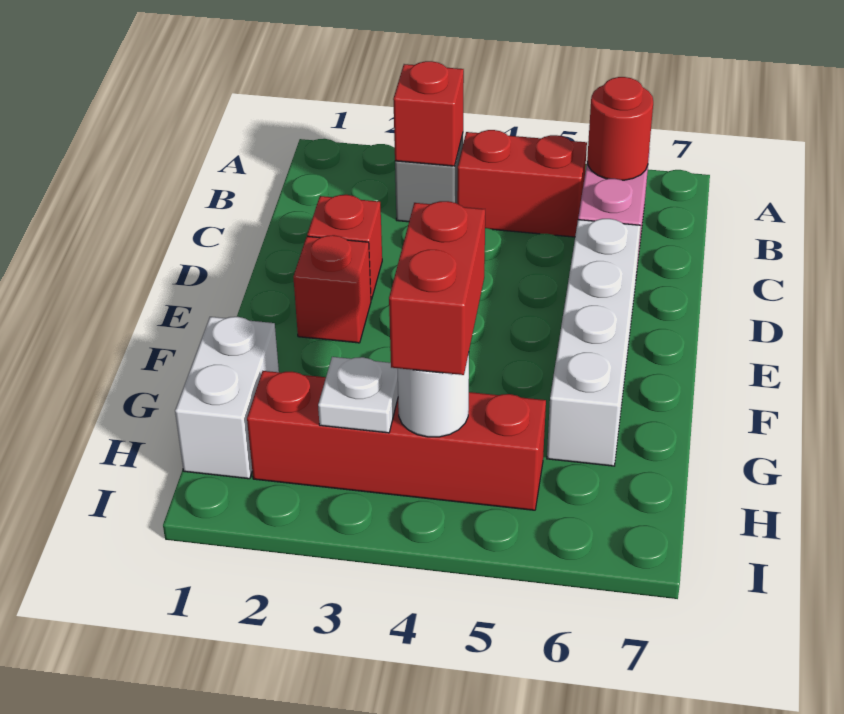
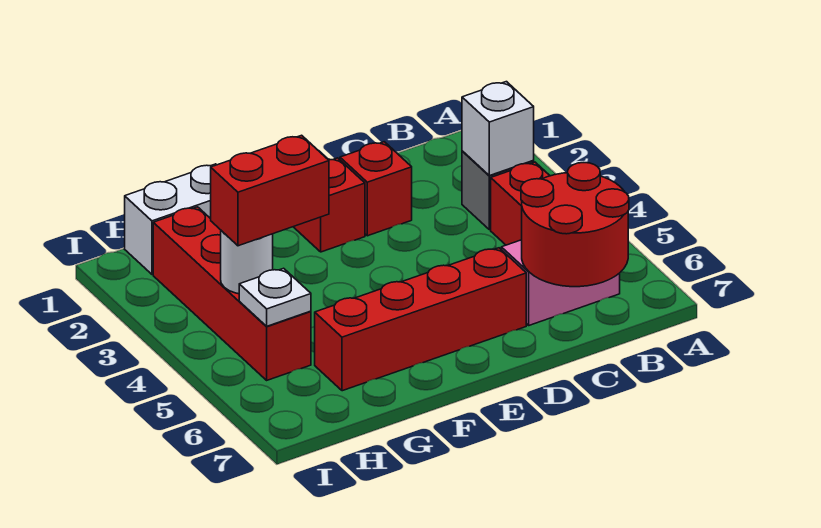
red brick B3 level 2 -> white brick B3 level 2
red round brick B6 level 2 -> red round brick B6:C7 level 2
white brick D6:G6 level 1 -> red brick D6:G6 level 1
white plate H3 level 2 -> white plate H5 level 2

